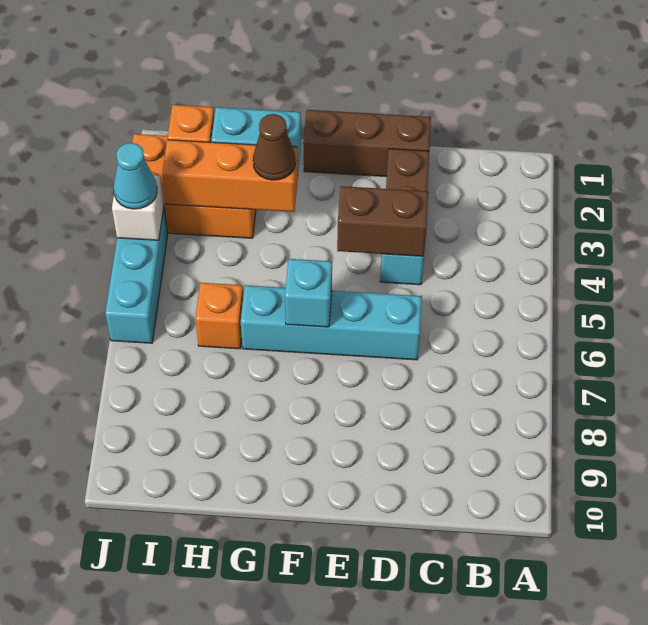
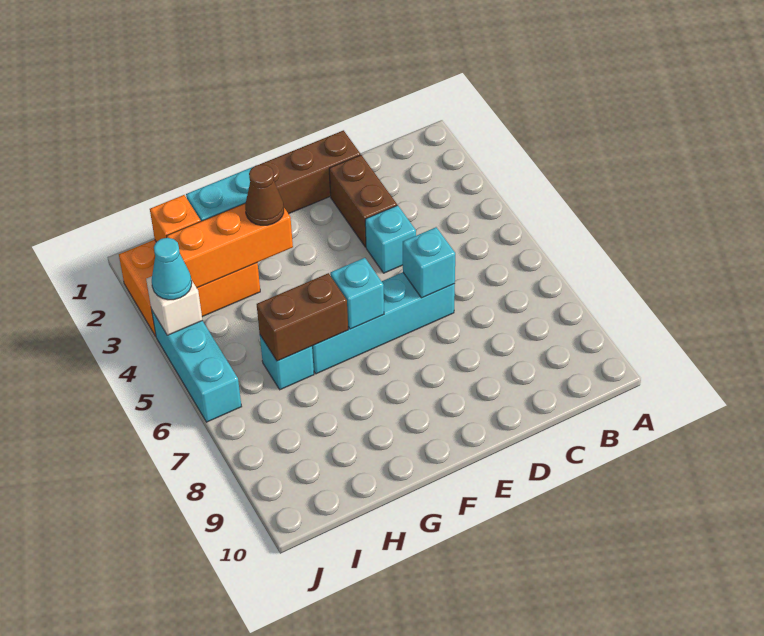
brown brick D4:E4 level 2 -> brown brick G6:H6 level 2
none -> cyan brick D6 level 2
orange brick H6 level 1 -> cyan brick H6 level 1

